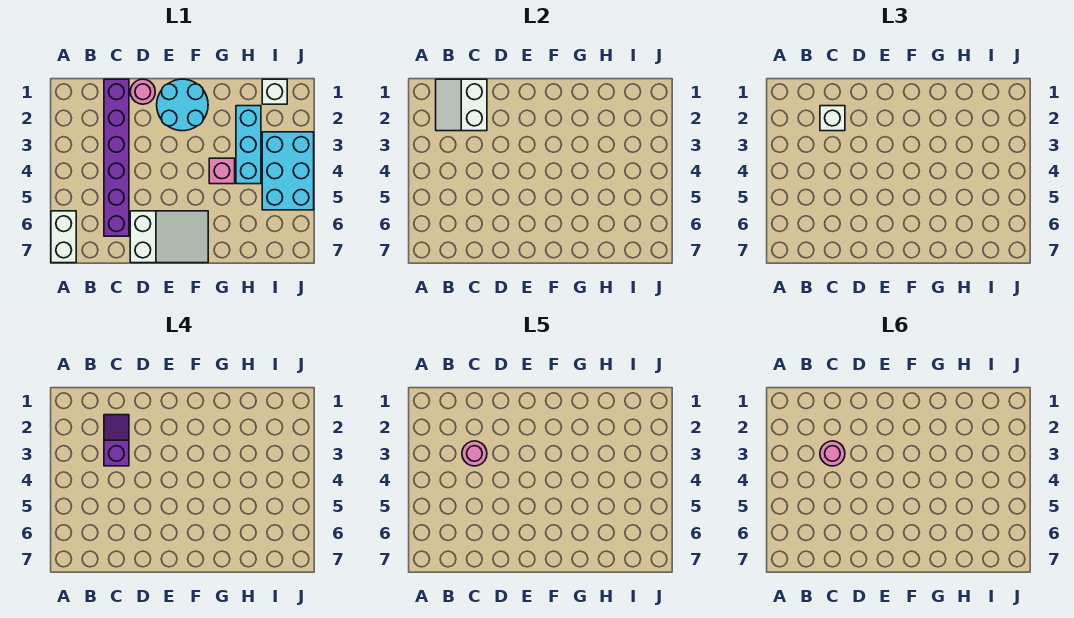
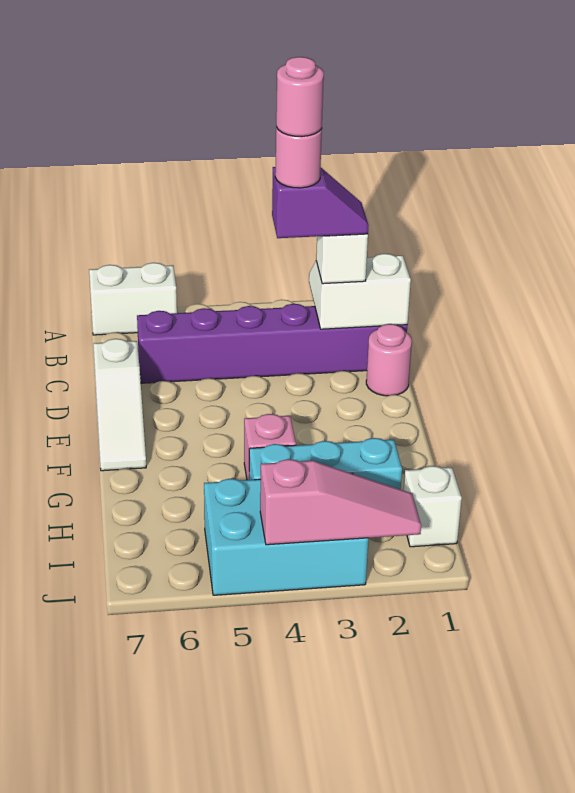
white slope D6:F7 level 1 top D -> white slope D7:F7 level 1 top D
cyan round brick E1:F2 level 1 -> none
none -> pink slope J2:J4 level 2 top 4

